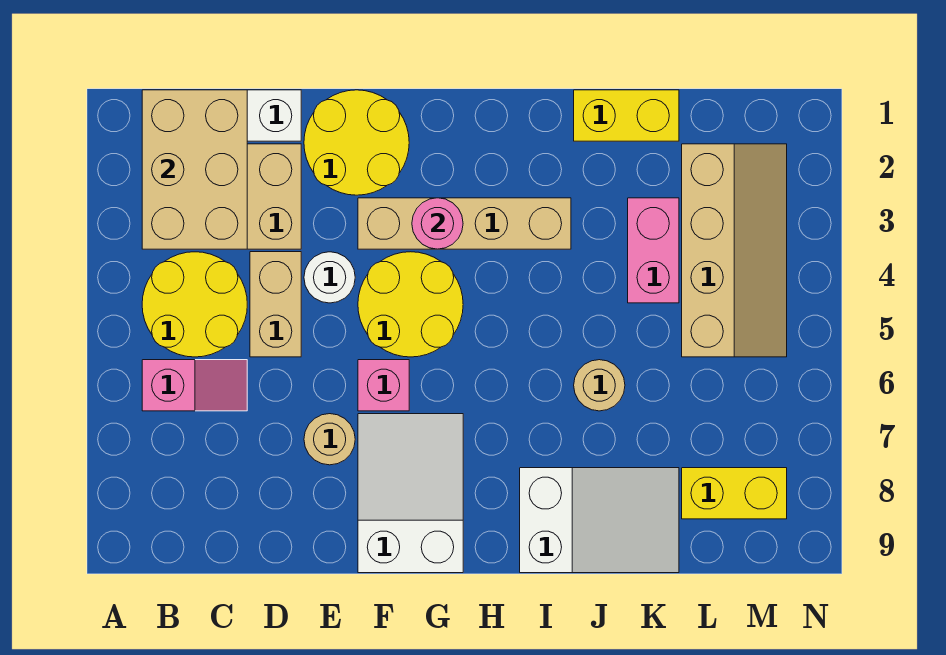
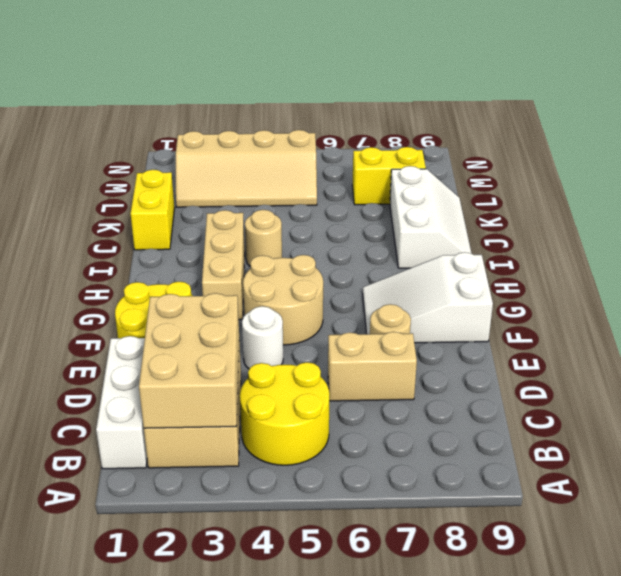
tan brick B1:C3 level 2 -> tan brick B2:D3 level 2
pink slope B6:C6 level 1 top B -> none
tan brick D4:D5 level 1 -> tan brick D6:D7 level 1
tan brick F3:I3 level 1 -> tan brick G3:I3 level 1
yellow round brick F4:G5 level 1 -> tan round brick F4:G5 level 1
pink brick F6 level 1 -> none
pink round brick G3 level 2 -> none
white slope I8:K9 level 1 top I -> white slope I8:K9 level 1 top 8
tan round brick J6 level 1 -> tan round brick I4 level 1
pink brick K3:K4 level 1 -> none
tan slope L2:M5 level 1 top L -> tan slope L2:M5 level 1 top M
yellow brick L8:M8 level 1 -> yellow brick L7:L8 level 1

